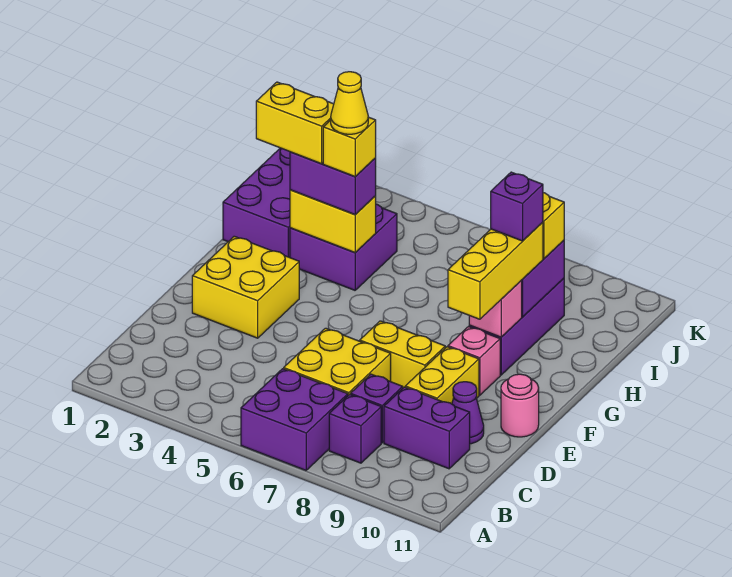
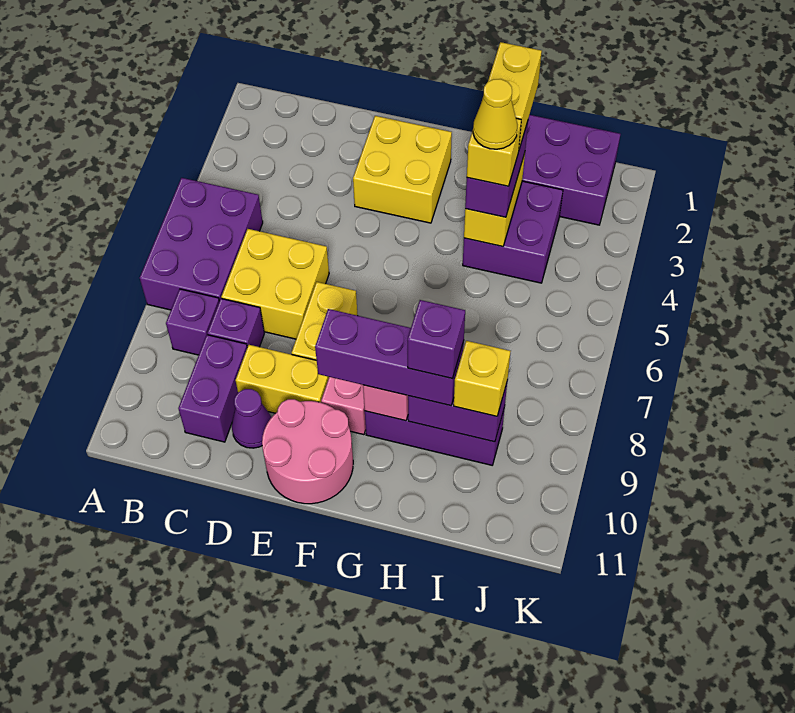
purple brick A6:B7 level 1 -> purple brick A5:B7 level 1
pink round brick E11 level 1 -> pink round brick E10:F11 level 1
yellow brick F9:H9 level 3 -> purple brick F9:H9 level 3

